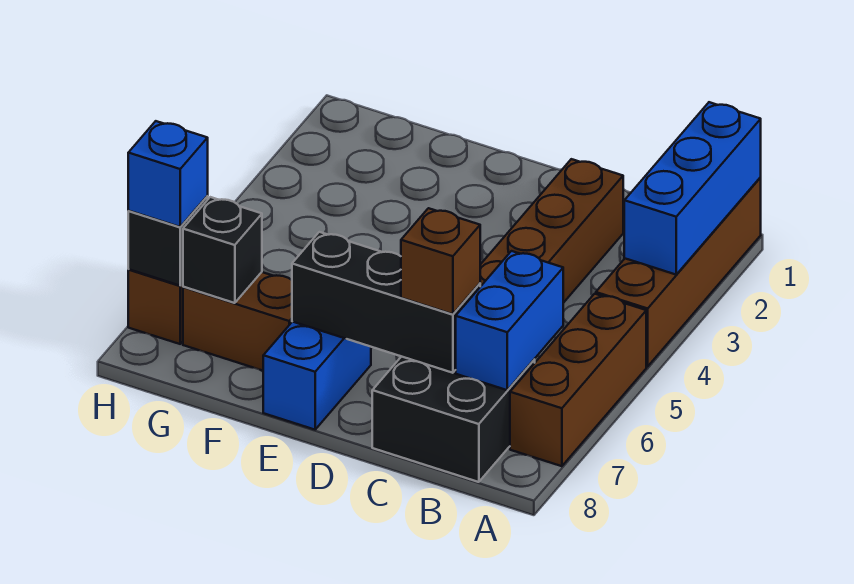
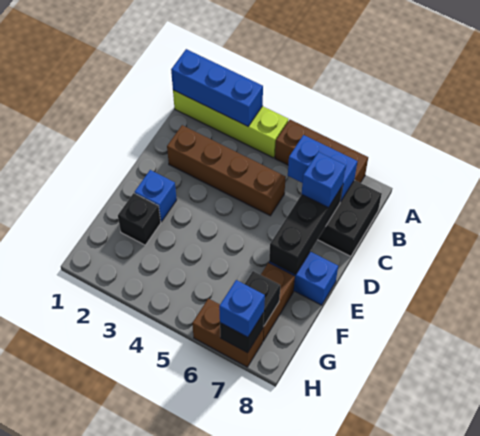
brown brick A1:A4 level 1 -> lime brick A1:A4 level 1
brown brick C7 level 3 -> blue brick C7 level 3
none -> blue brick E2 level 1
none -> black brick F2 level 1

